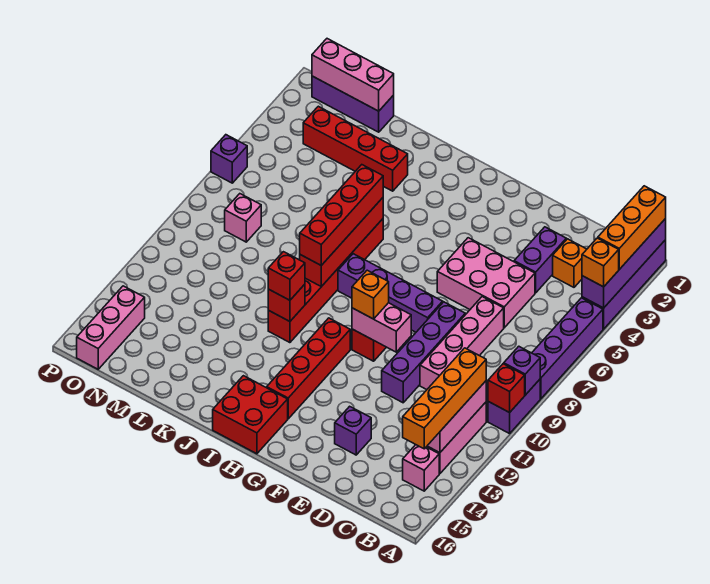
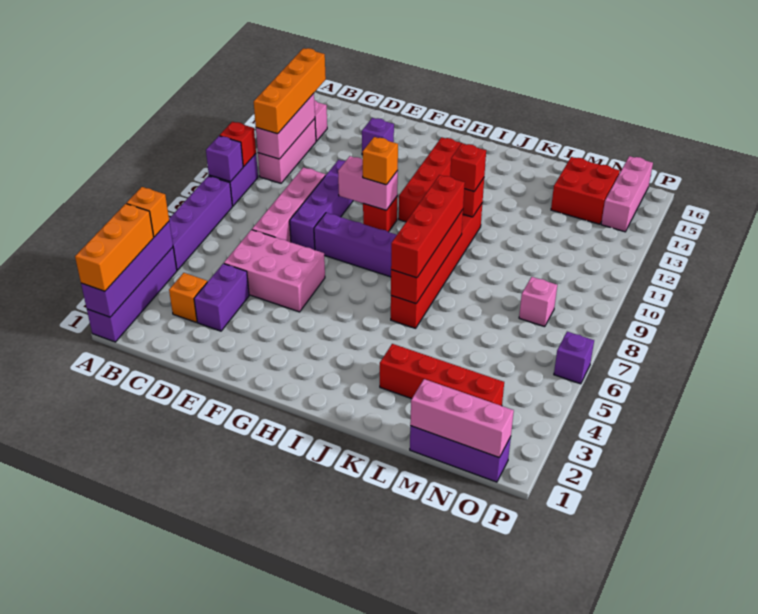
red brick H15:I16 level 1 -> red brick M14:N15 level 1

